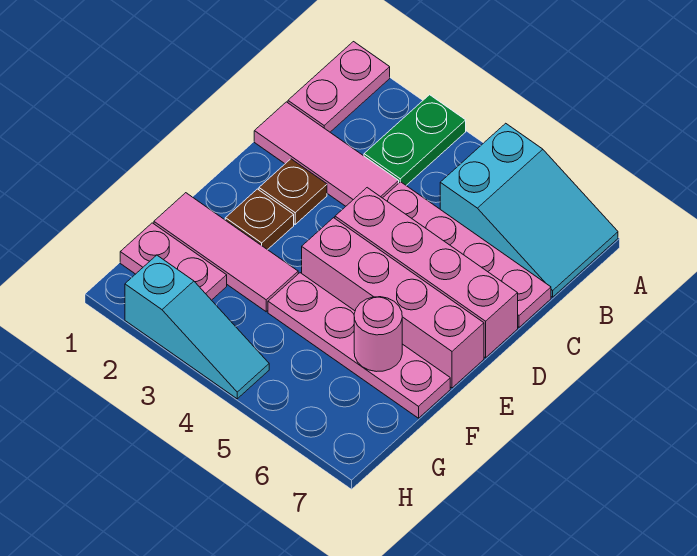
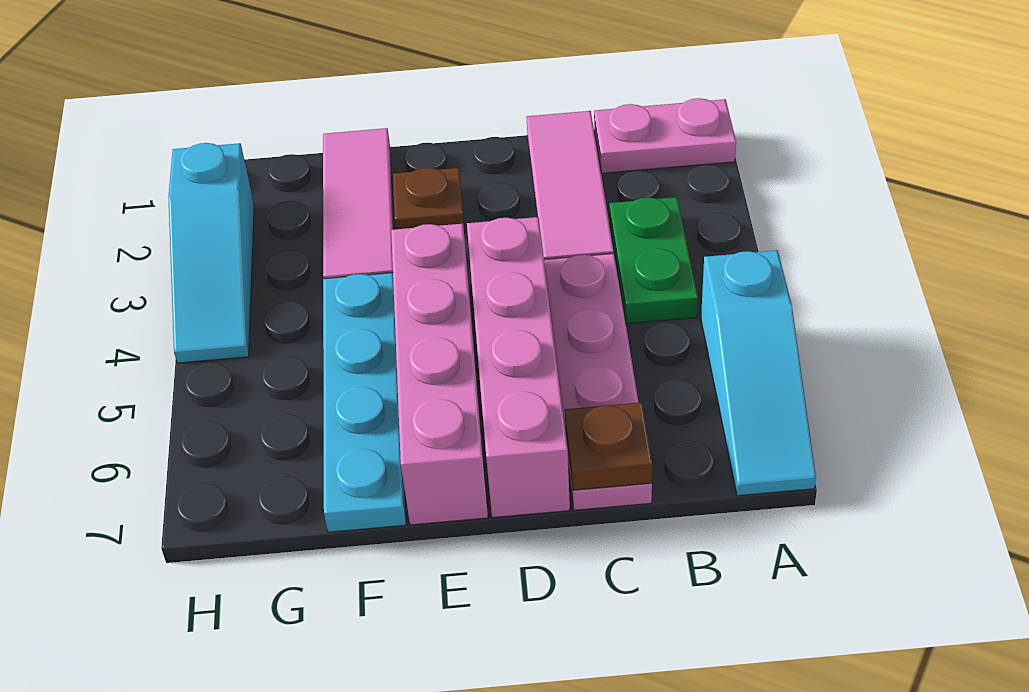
green plate A3:B3 level 1 -> green plate B3:B4 level 1
cyan slope A5:B7 level 1 top 5 -> cyan slope A5:A7 level 1 top 5
brown plate D2 level 1 -> brown plate C7 level 2
pink plate F4:F7 level 1 -> cyan plate F4:F7 level 1
pink round brick F6 level 2 -> none
pink plate G1:G2 level 1 -> none

